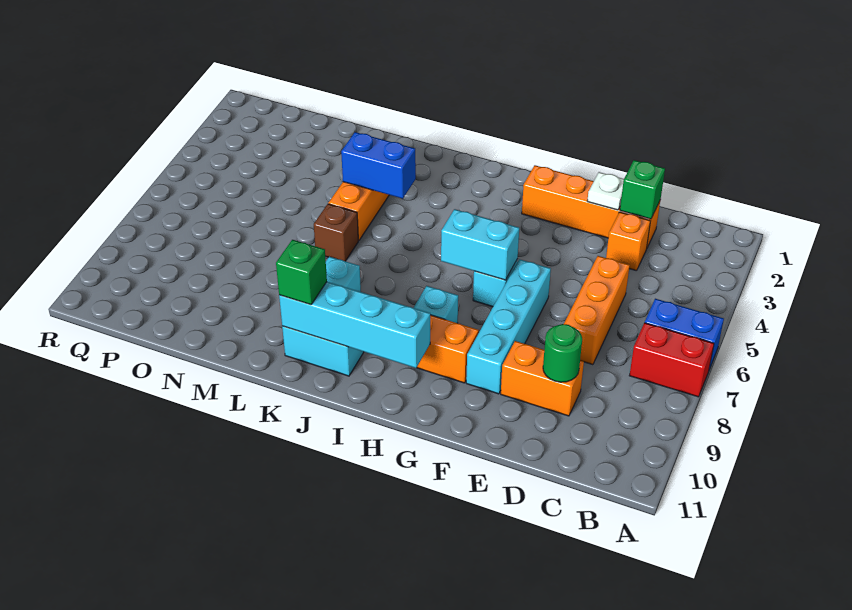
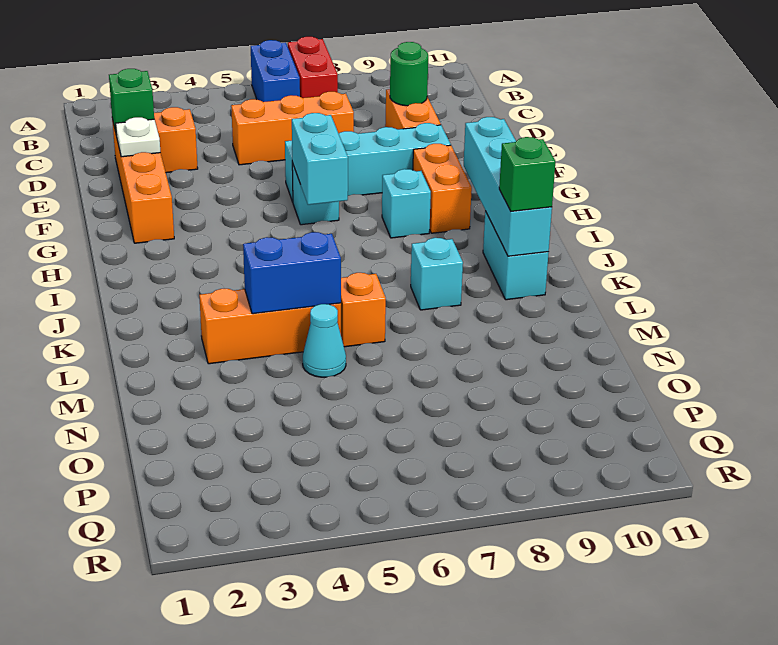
blue brick K4:L4 level 2 -> blue brick L4:L5 level 2
brown brick L6 level 1 -> orange brick L6 level 1
none -> cyan cone M5 level 1

